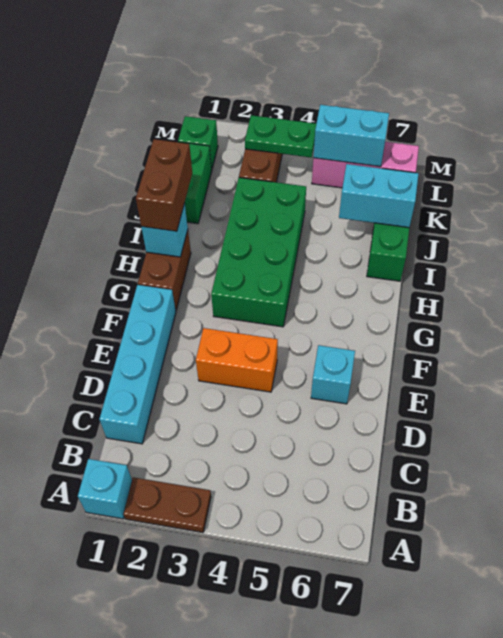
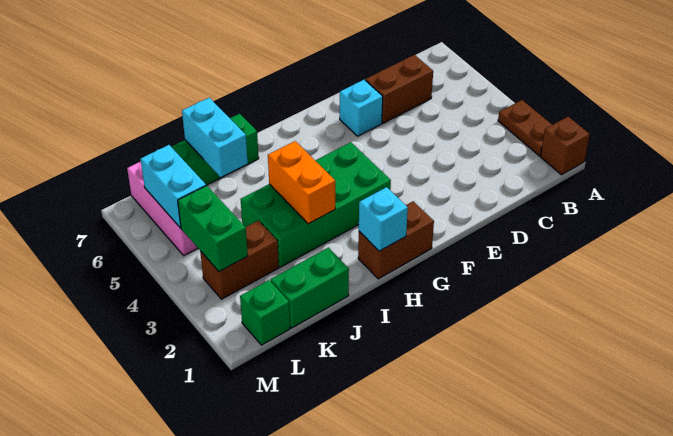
cyan brick A1 level 1 -> brown brick A1 level 1
cyan brick C1:F1 level 1 -> none
orange brick E3:E4 level 1 -> orange brick I3:I4 level 2
brown brick H1:I1 level 3 -> brown brick C6:D6 level 1
green plate L3:L4 level 2 -> green brick L3:L4 level 2

